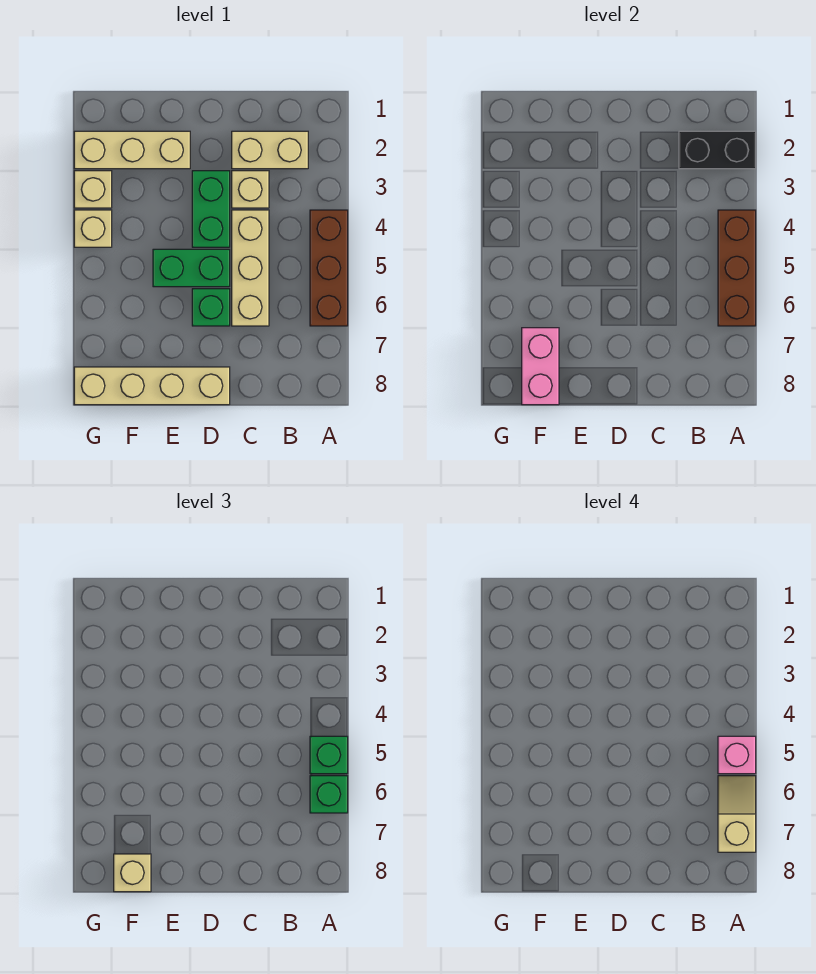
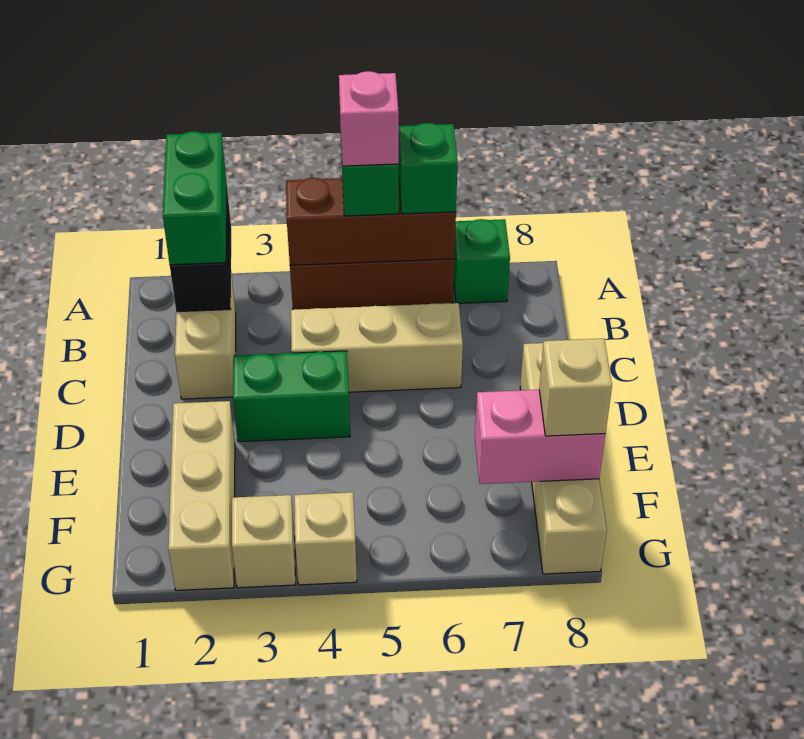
tan slope A6:A7 level 4 top 7 -> none
tan brick C3 level 1 -> none
green brick D5:E5 level 1 -> green brick A2:B2 level 3
green brick D6 level 1 -> green brick A7 level 1

